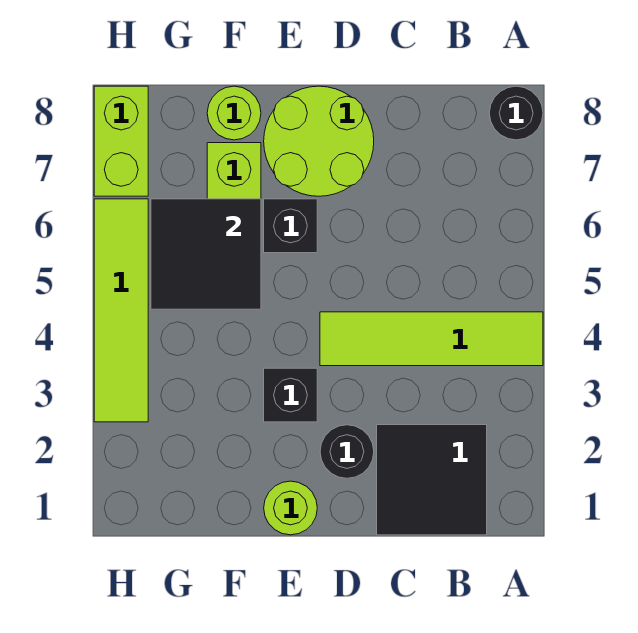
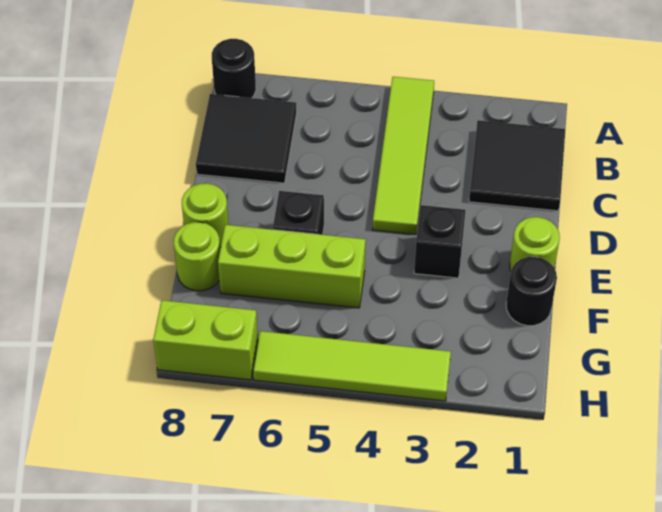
black round brick D2 level 1 -> black round brick F1 level 1
lime round brick D7:E8 level 1 -> lime round brick E8 level 1
black tile F5:G6 level 2 -> black tile B7:C8 level 1

